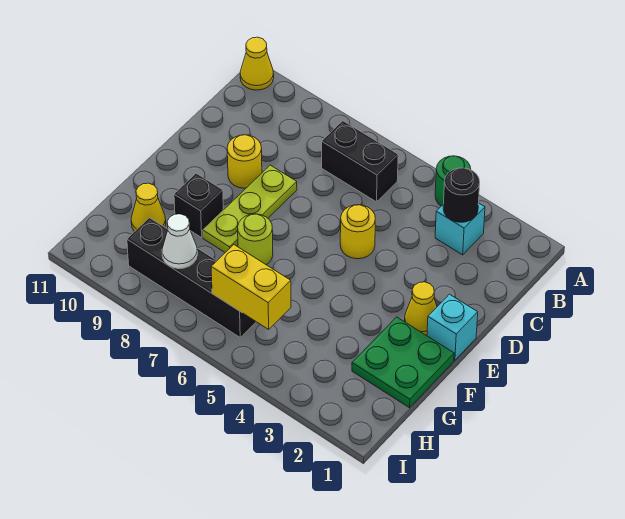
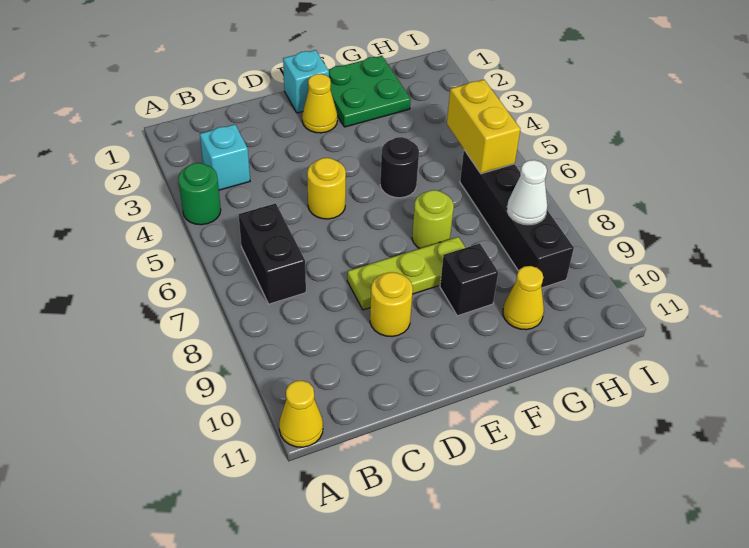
black round brick B3 level 2 -> black round brick F5 level 1

